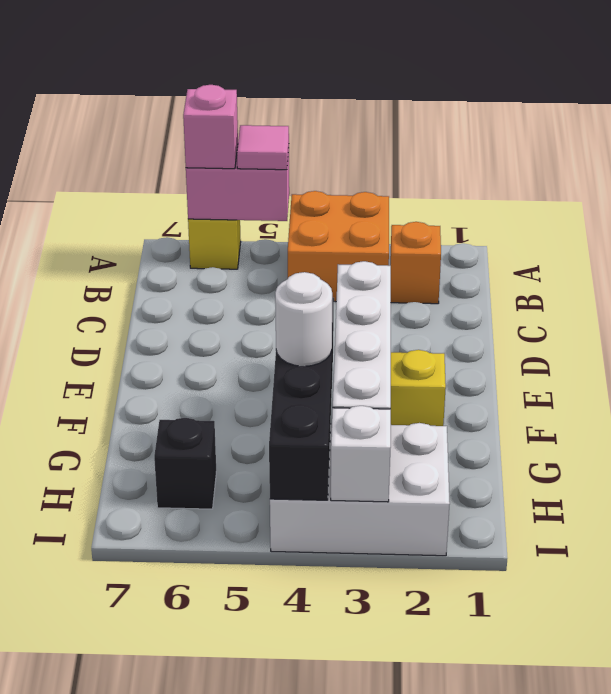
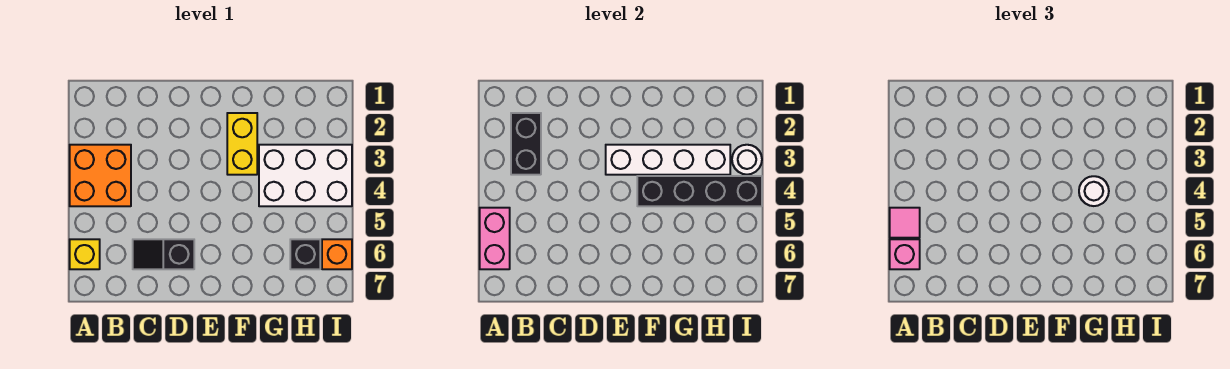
orange brick B2 level 1 -> orange brick I6 level 1
none -> black brick B2:B3 level 2
none -> black slope C6:D6 level 1 top D
white brick H2:I4 level 1 -> white brick G3:I4 level 1
white brick I3 level 2 -> white round brick I3 level 2

